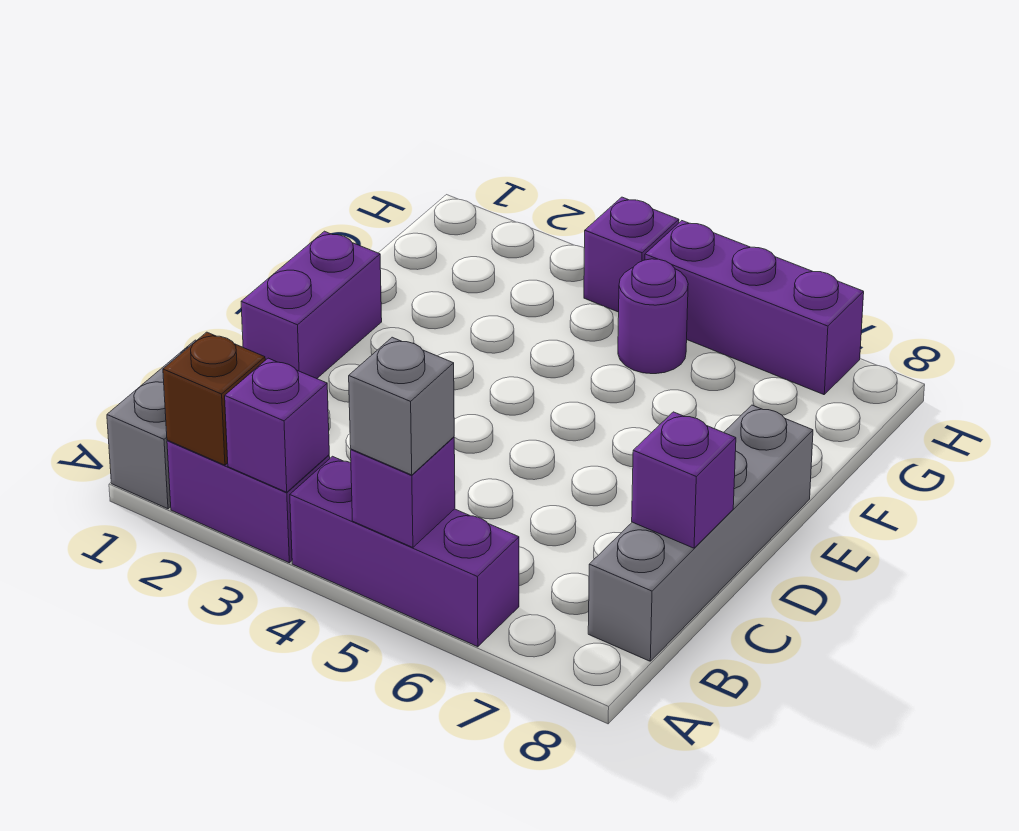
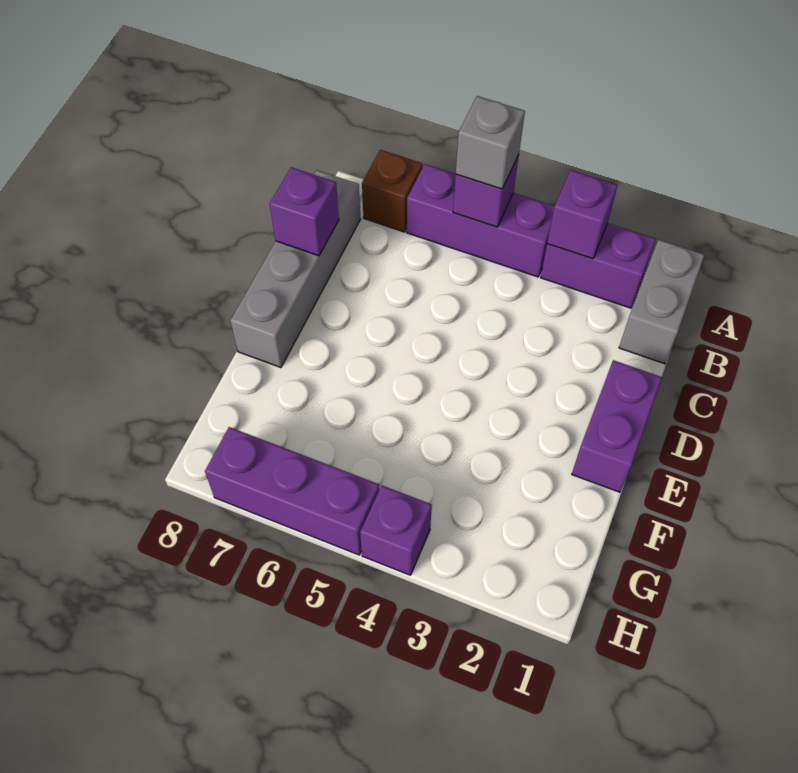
brown brick A2 level 2 -> brown brick A7 level 1
purple round brick G5 level 1 -> none

